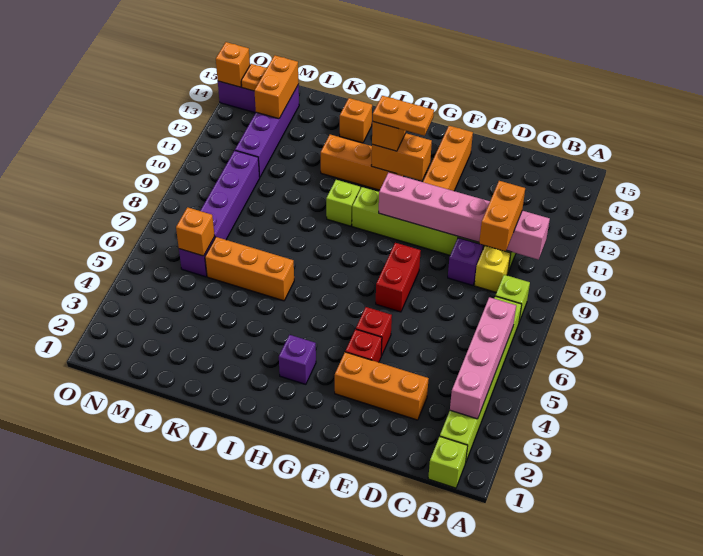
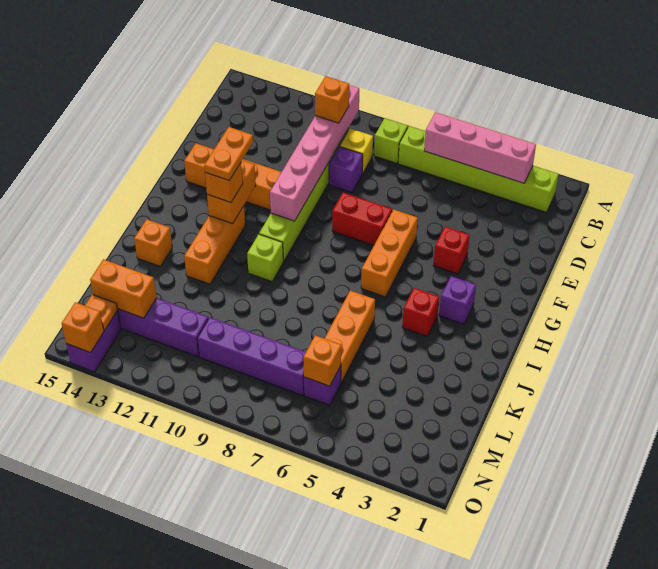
lime brick B1 level 1 -> none
orange brick C9:C10 level 3 -> orange brick C10 level 3
orange brick D3:F3 level 1 -> orange brick F6:H6 level 1
red brick F5 level 1 -> red brick I4 level 1

